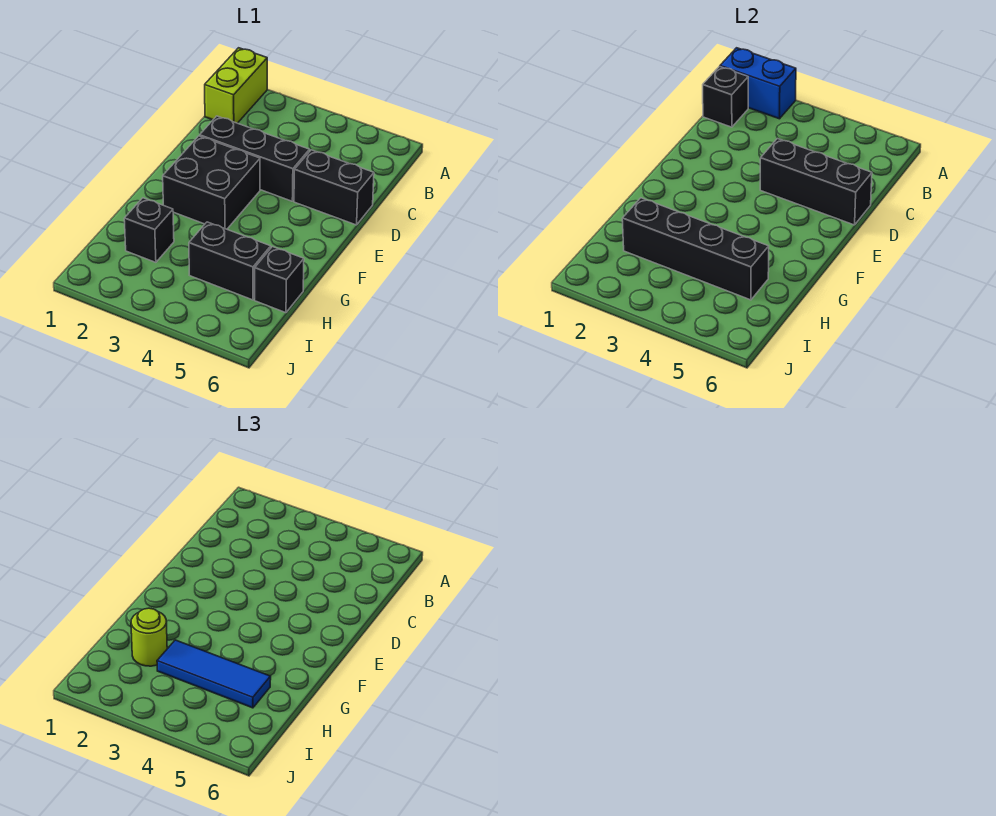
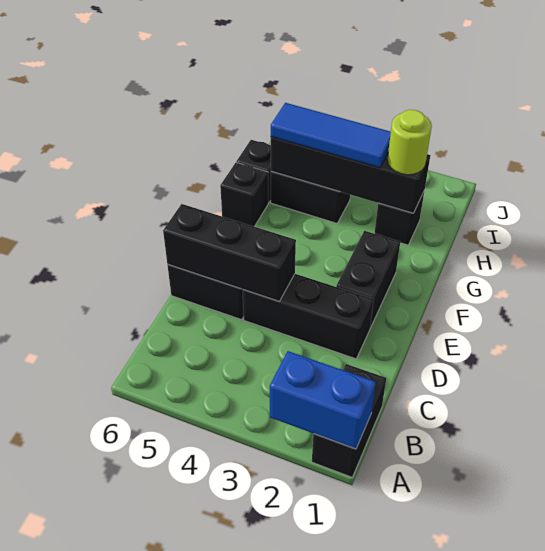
lime brick A1:B1 level 1 -> black brick A1:B1 level 1
black brick B1 level 2 -> black brick G6 level 1
black brick E2:F3 level 1 -> black brick E2:F2 level 1

